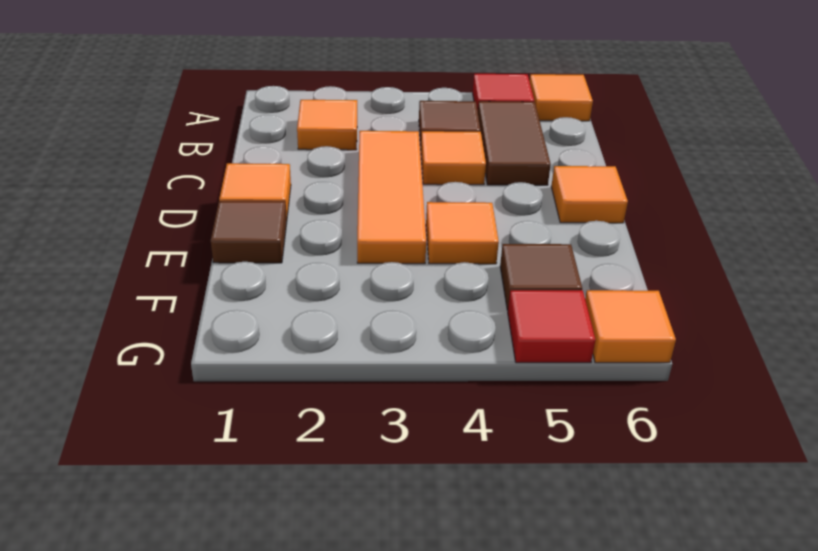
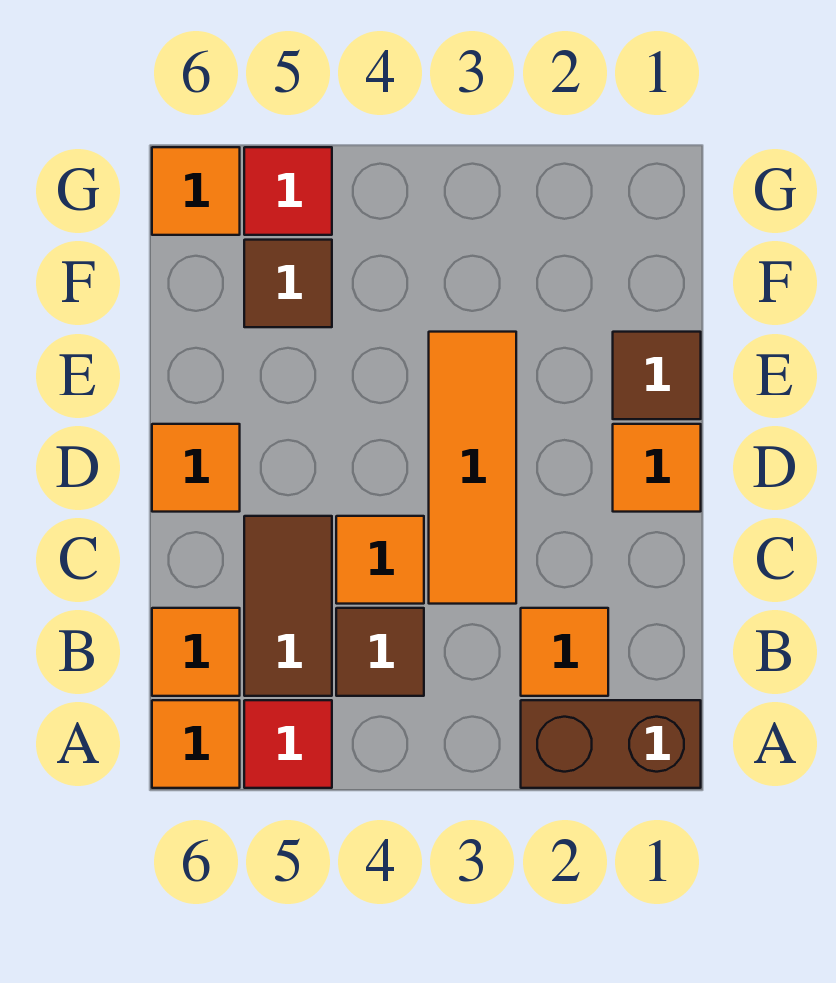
none -> brown brick A1:A2 level 1
orange tile E4 level 1 -> orange tile B6 level 1

